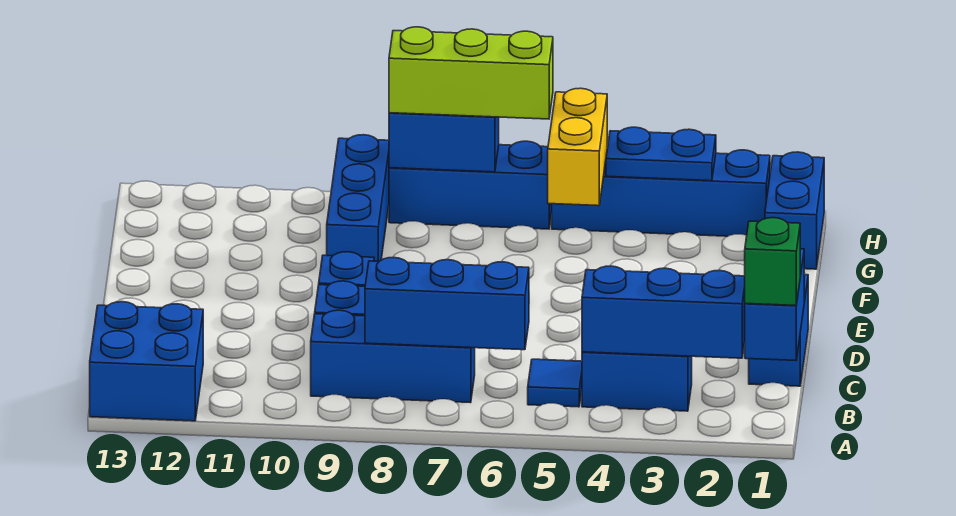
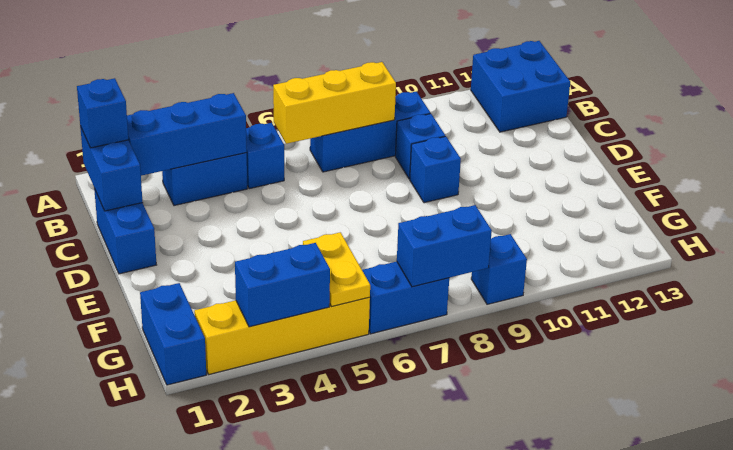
green brick B1 level 3 -> blue brick B1 level 3
blue tile B5 level 1 -> blue brick B5 level 1
blue brick B6:B8 level 2 -> yellow brick B6:B8 level 2
blue brick F9:H9 level 1 -> blue brick H9 level 1
yellow brick G5:H5 level 2 -> yellow plate G5:H5 level 2
blue brick H2:H5 level 1 -> yellow brick H2:H5 level 1
blue plate H3:H4 level 2 -> blue brick H3:H4 level 2
blue brick H6:H8 level 1 -> blue brick H6:H7 level 1
lime brick H6:H8 level 3 -> none

